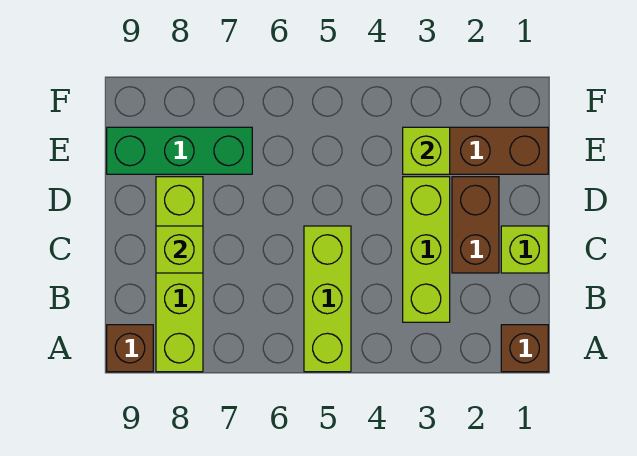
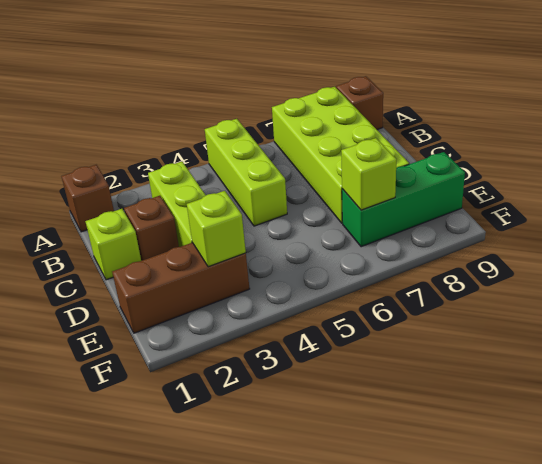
lime brick A8:D8 level 1 -> lime brick A7:D8 level 1
brown brick C2:D2 level 1 -> brown brick C2 level 1
lime brick C8 level 2 -> lime brick E7 level 2

